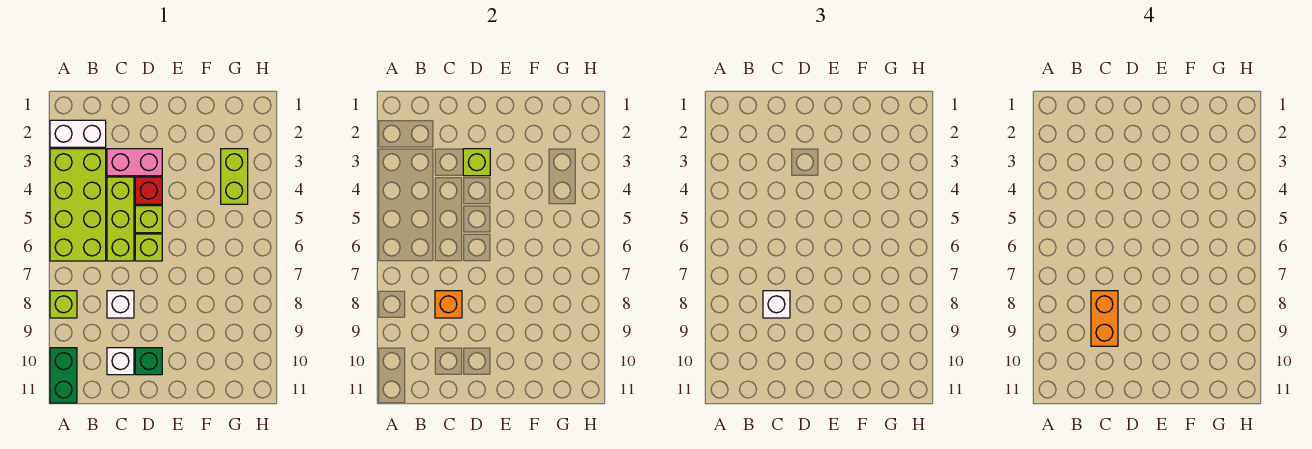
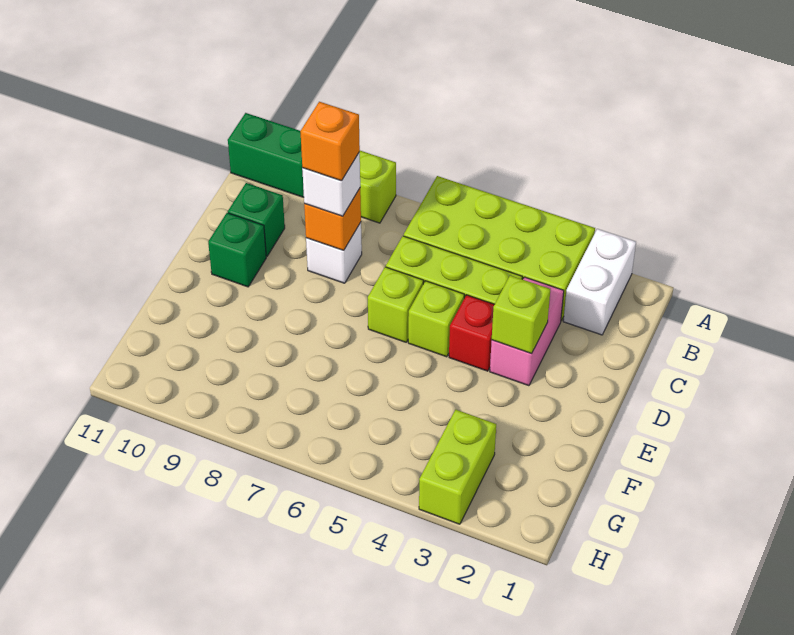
orange brick C8:C9 level 4 -> orange brick C8 level 4
white brick C10 level 1 -> green brick C10 level 1
lime brick G3:G4 level 1 -> lime brick G3:H3 level 1

